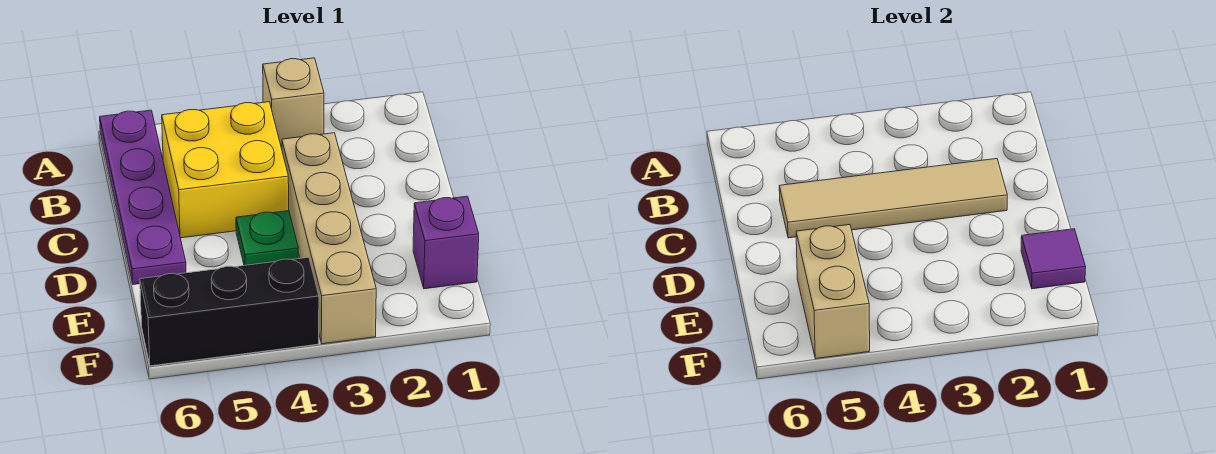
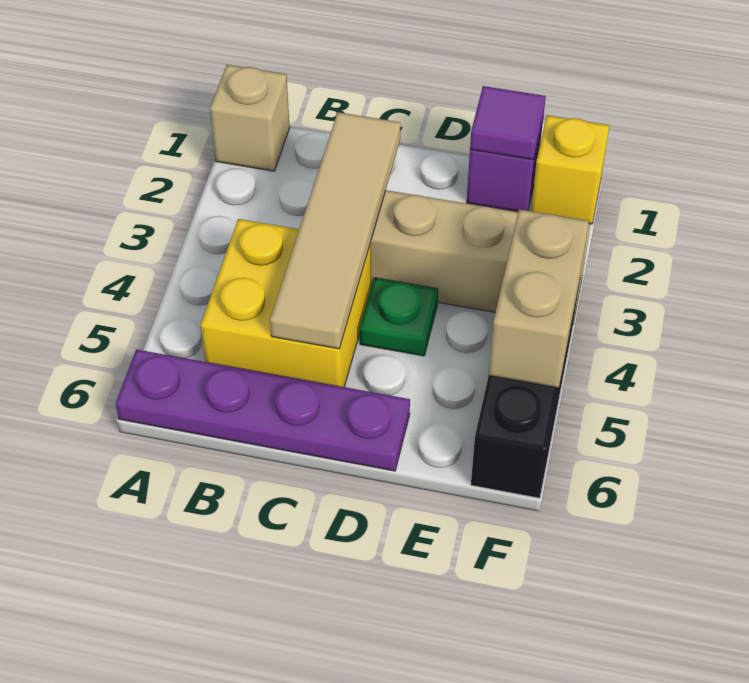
tan brick A3 level 1 -> tan brick A1 level 1
tan brick E5:F5 level 2 -> tan brick F4:F5 level 2
none -> yellow brick F1 level 1

